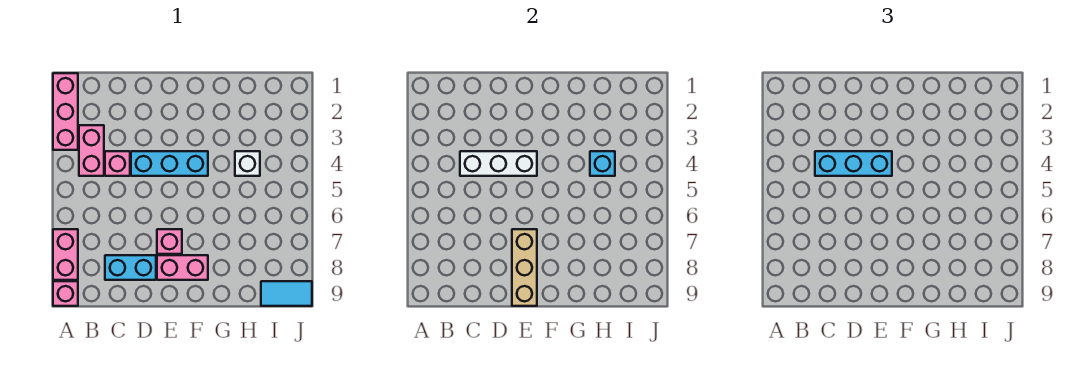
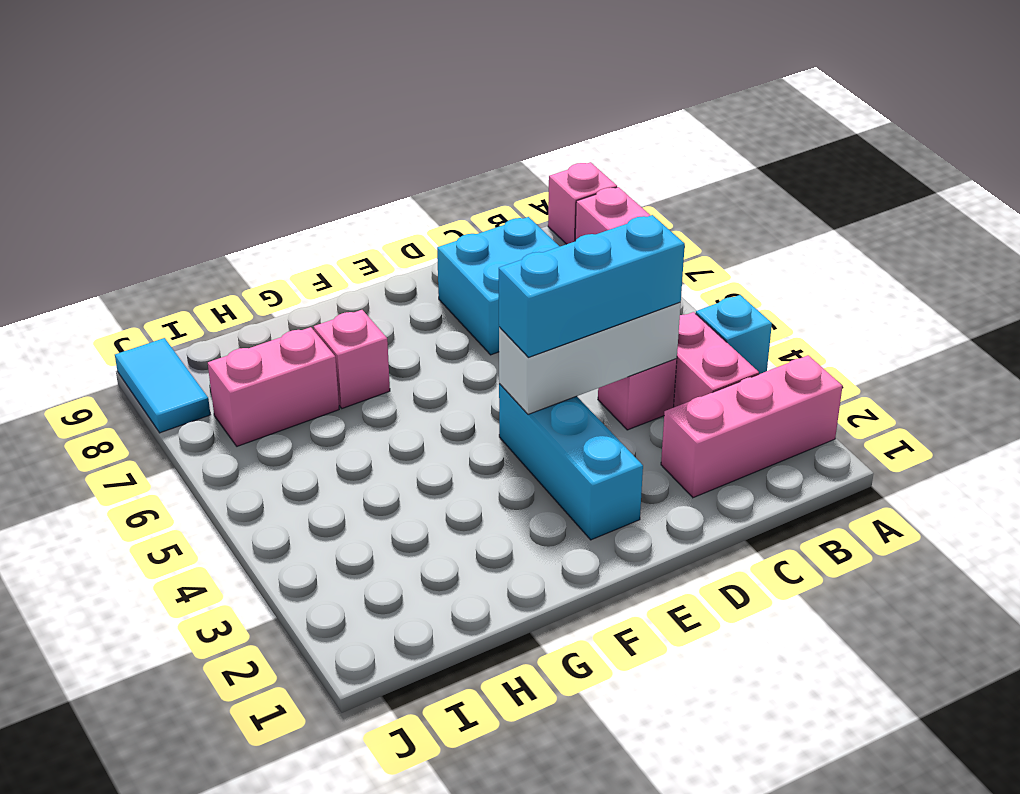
pink brick A1:A3 level 1 -> pink brick A2:C2 level 1
cyan brick C8:D8 level 1 -> cyan brick C7:D8 level 1
cyan brick D4:F4 level 1 -> cyan brick E2:E4 level 1
pink brick E7 level 1 -> pink brick G7 level 1
tan brick E7:E9 level 2 -> none
pink brick E8:F8 level 1 -> pink brick H7:I7 level 1
white brick H4 level 1 -> none
cyan brick H4 level 2 -> cyan brick A4 level 1
cyan tile I9:J9 level 1 -> cyan tile J8:J9 level 1

